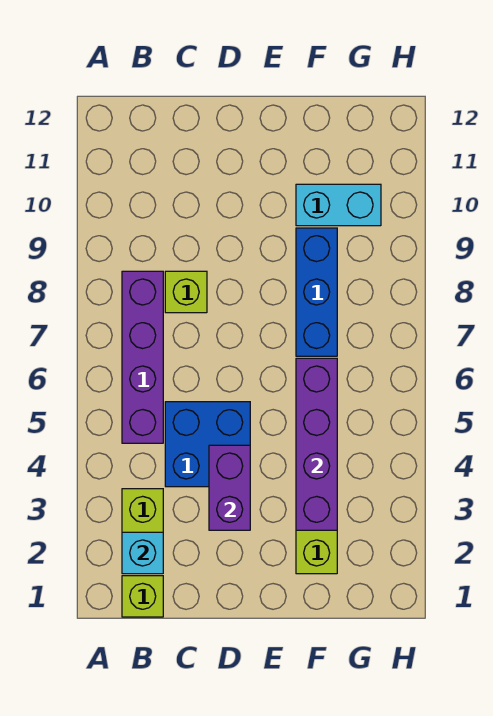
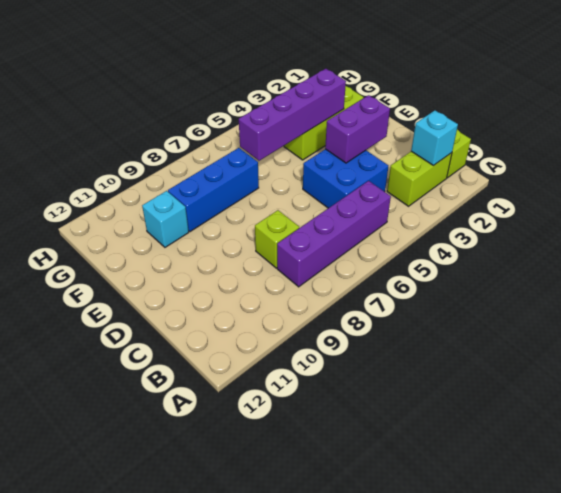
cyan brick F10:G10 level 1 -> cyan brick F10 level 1

